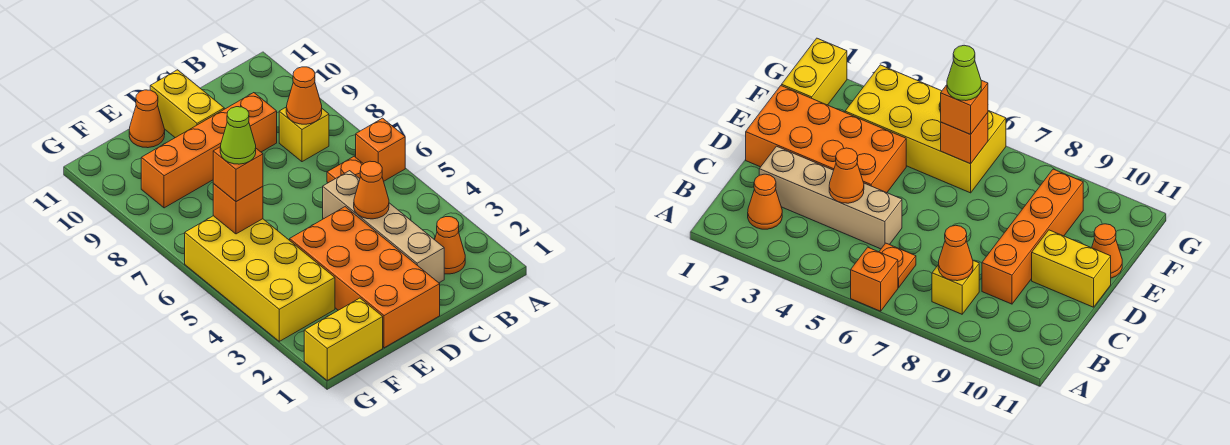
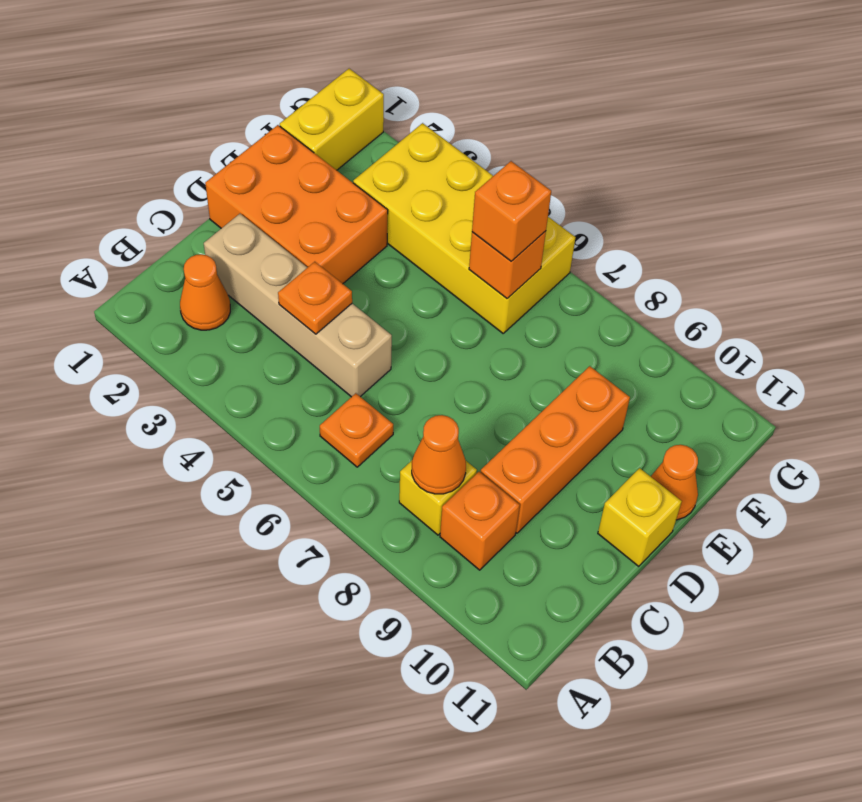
orange brick A6 level 1 -> orange brick B9 level 1
orange cone C4 level 2 -> orange plate C4 level 2
orange brick C9:F9 level 1 -> orange brick C9:E9 level 1
orange brick D1:E4 level 1 -> orange brick D1:E3 level 1
yellow brick D10:D11 level 1 -> yellow brick D11 level 1
lime cone F6 level 4 -> none

